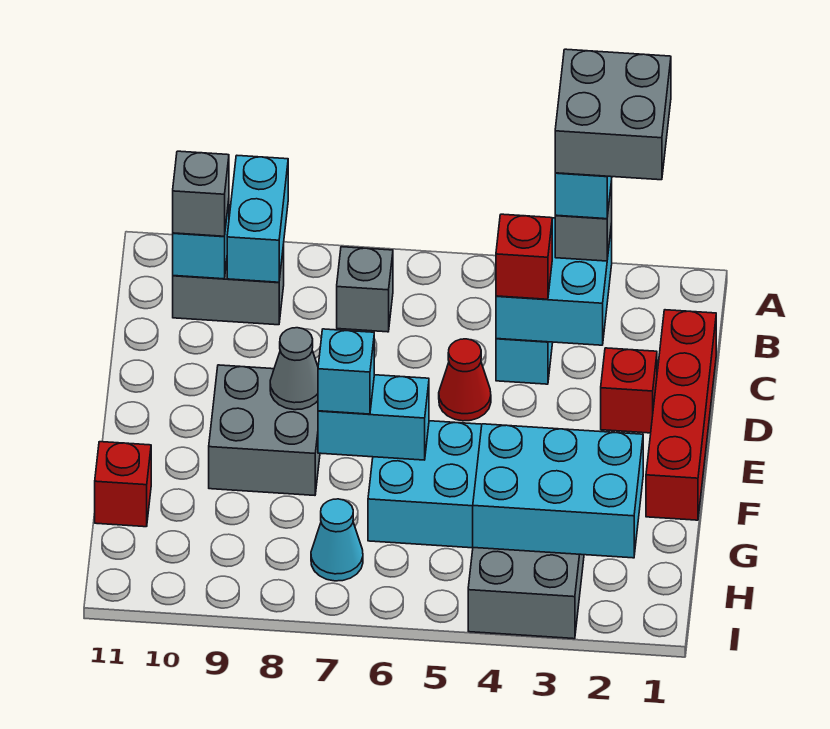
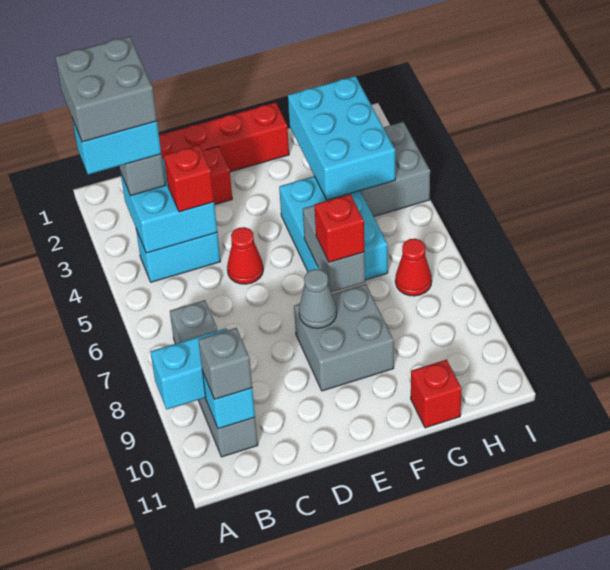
cyan brick F6:F7 level 2 -> grey brick F6:F7 level 2
cyan brick F7 level 3 -> red brick F7 level 3
cyan cone H7 level 1 -> red cone H7 level 1

